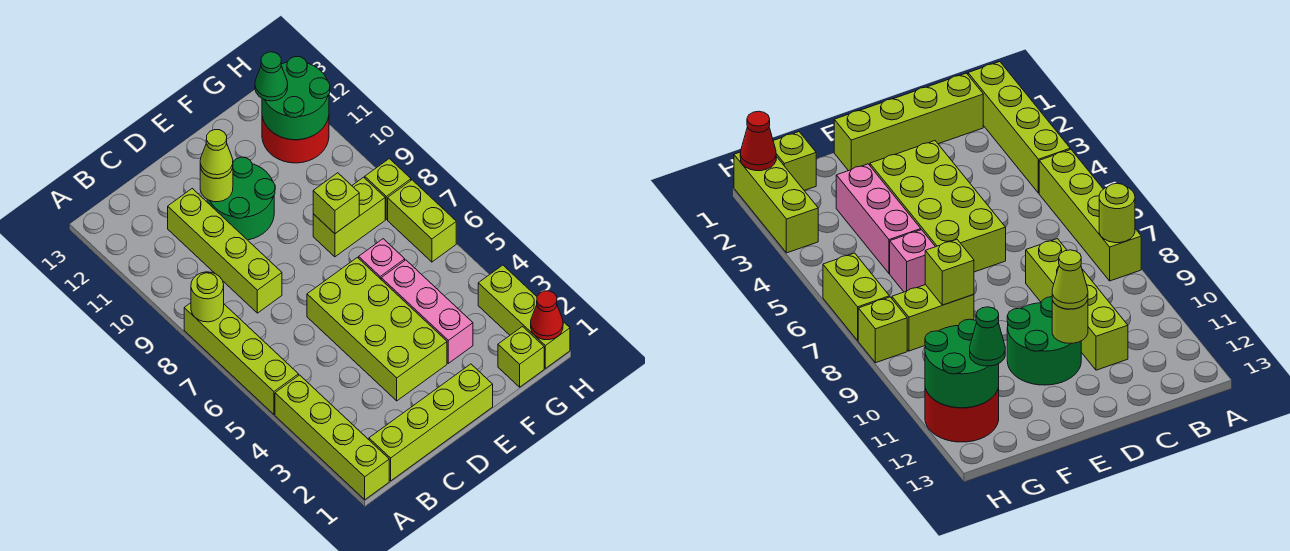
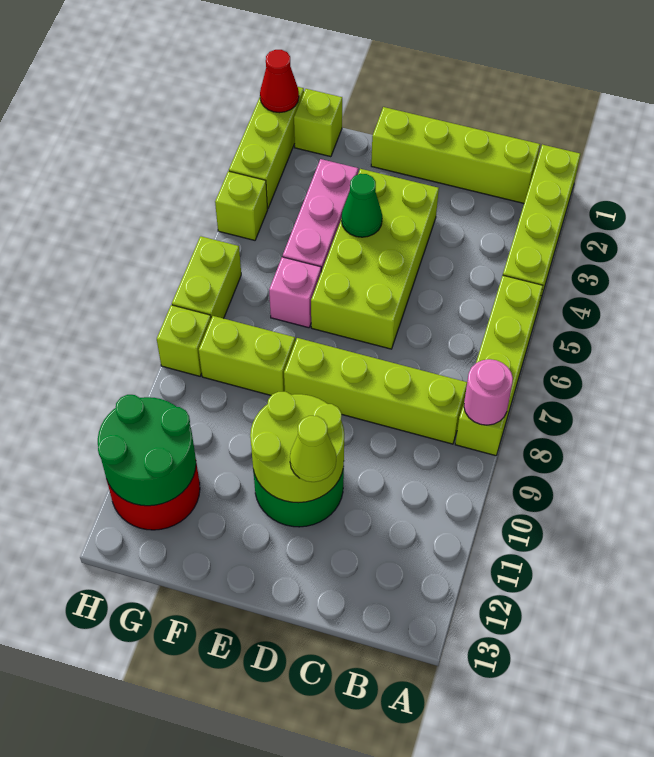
lime round brick A8 level 2 -> pink round brick A8 level 2
lime brick C8:C11 level 1 -> lime brick B8:E8 level 1
lime round brick D11 level 2 -> lime round brick D10:E11 level 2
lime brick F8 level 2 -> lime brick H4 level 1
green cone G12 level 3 -> green cone E4 level 2

